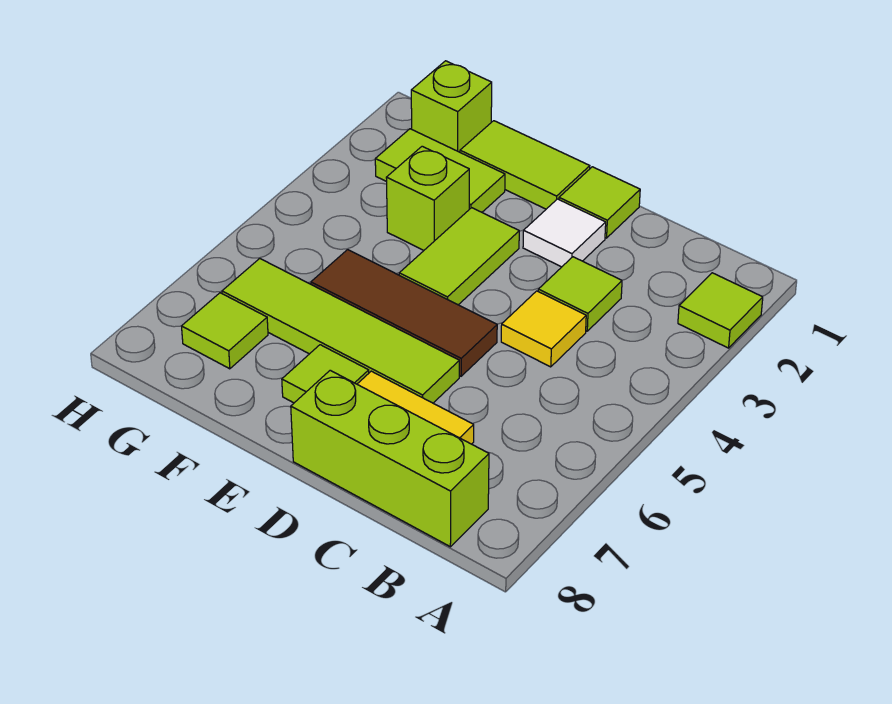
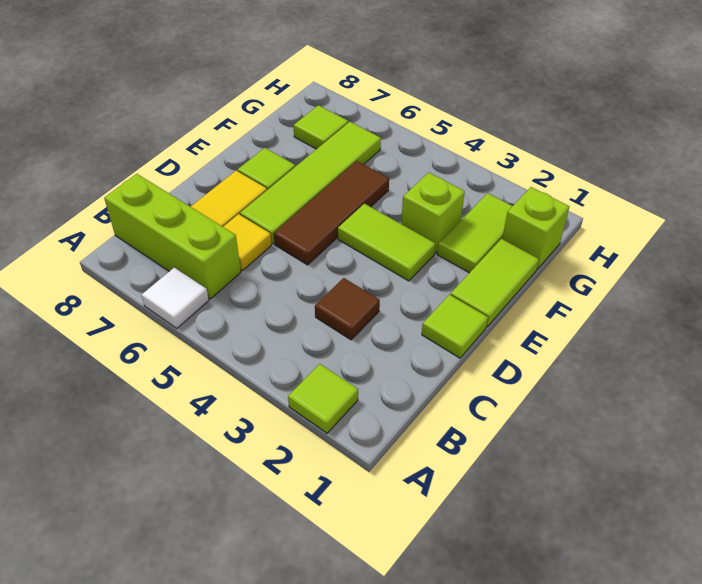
lime brick B8:D8 level 1 -> lime brick B6:B8 level 1
lime tile C3 level 1 -> brown tile C3 level 1
yellow tile C4 level 1 -> yellow tile C6 level 1
white tile D2 level 1 -> white tile A6 level 1

